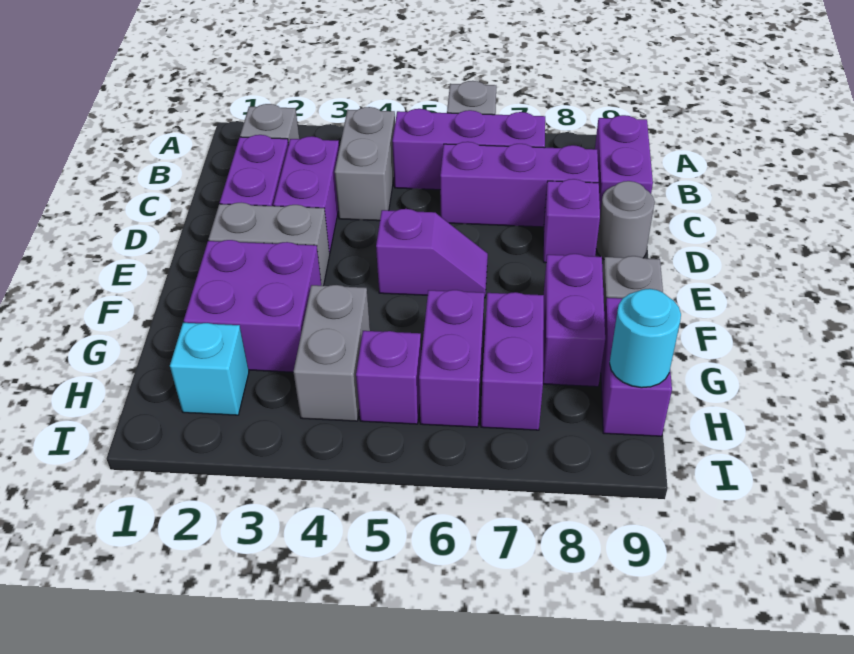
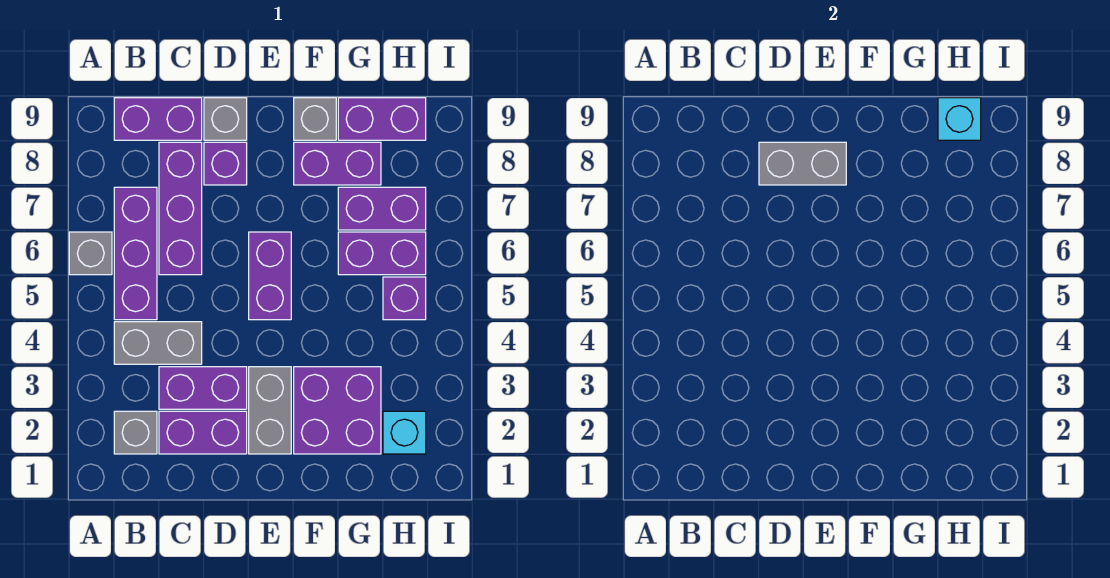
grey round brick D9 level 1 -> grey brick D9 level 1
purple slope E5:E6 level 1 top 5 -> purple brick E5:E6 level 1
grey brick G4:H4 level 1 -> grey brick D8:E8 level 2
cyan round brick H9 level 2 -> cyan brick H9 level 2

